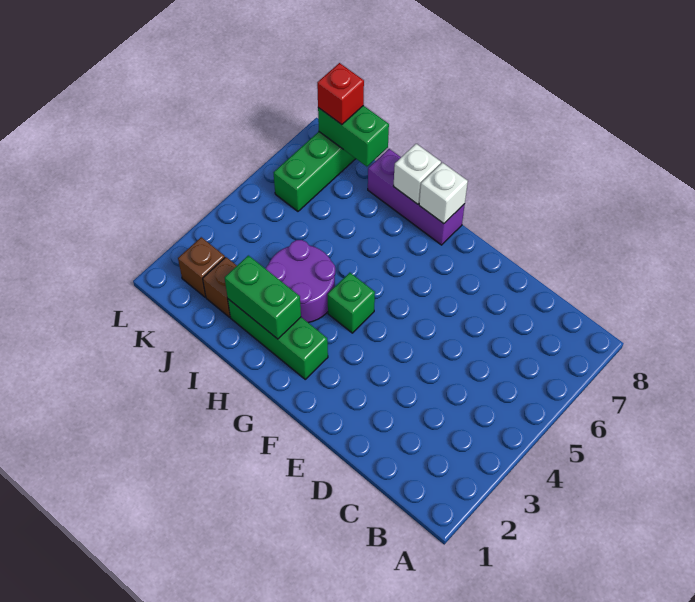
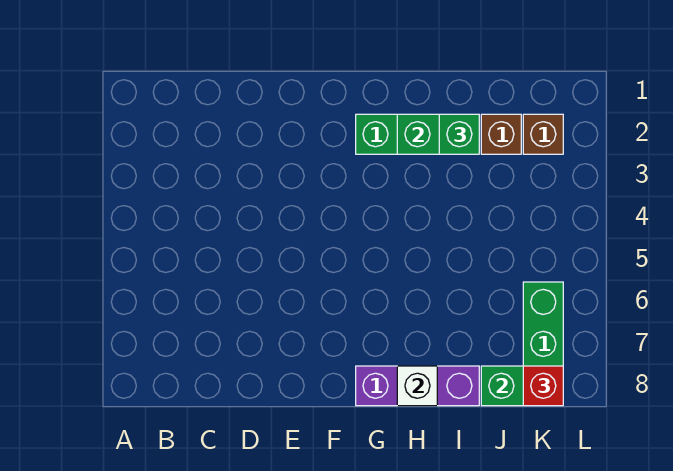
green brick G4 level 1 -> green brick I2 level 3
white brick G8 level 2 -> none
purple round brick H3:I4 level 1 -> none

